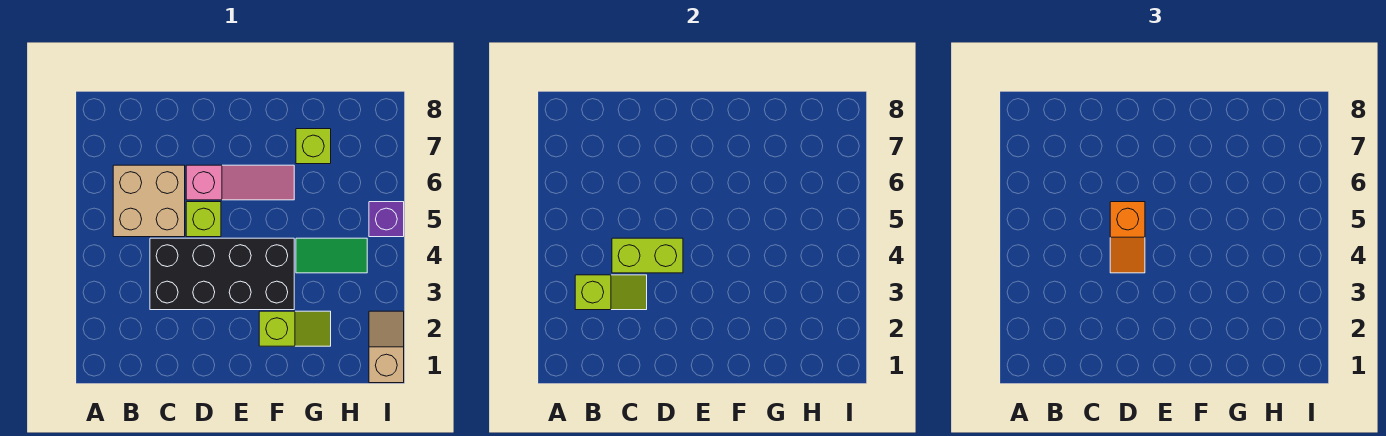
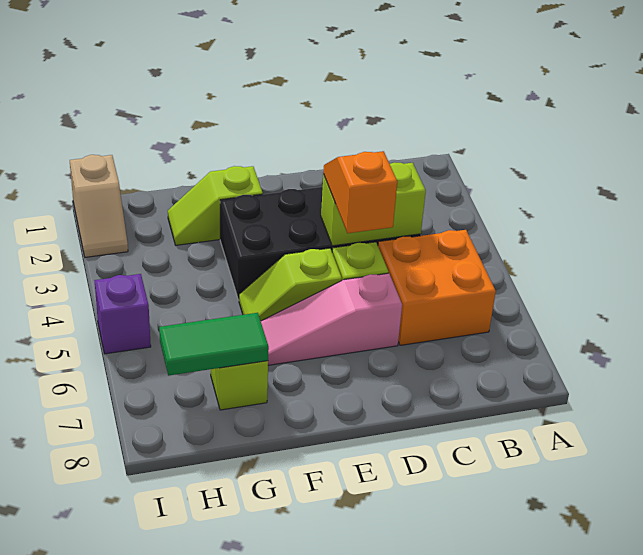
lime slope B3:C3 level 2 top B -> lime slope E5:F5 level 1 top E
tan brick B5:C6 level 1 -> orange brick B5:C6 level 1
green tile G4:H4 level 1 -> green tile G7:H7 level 2

